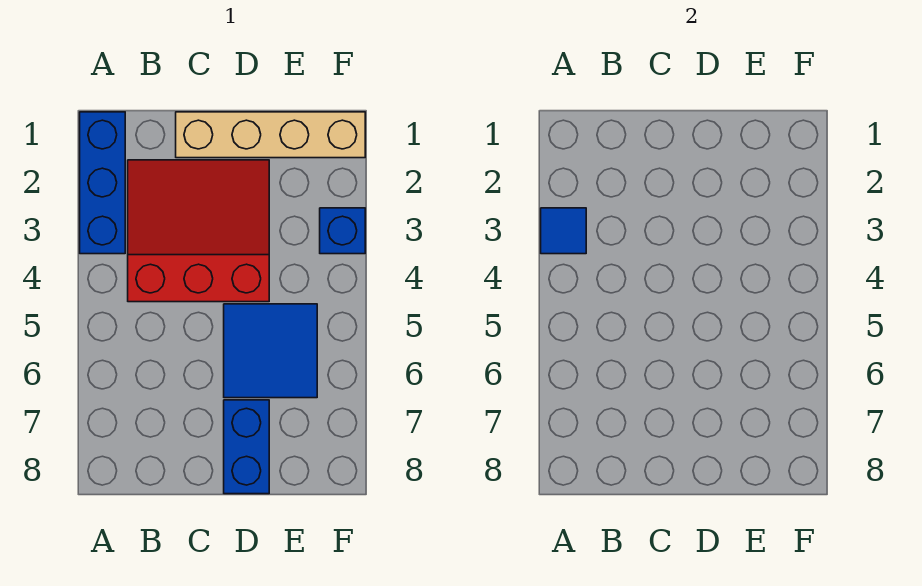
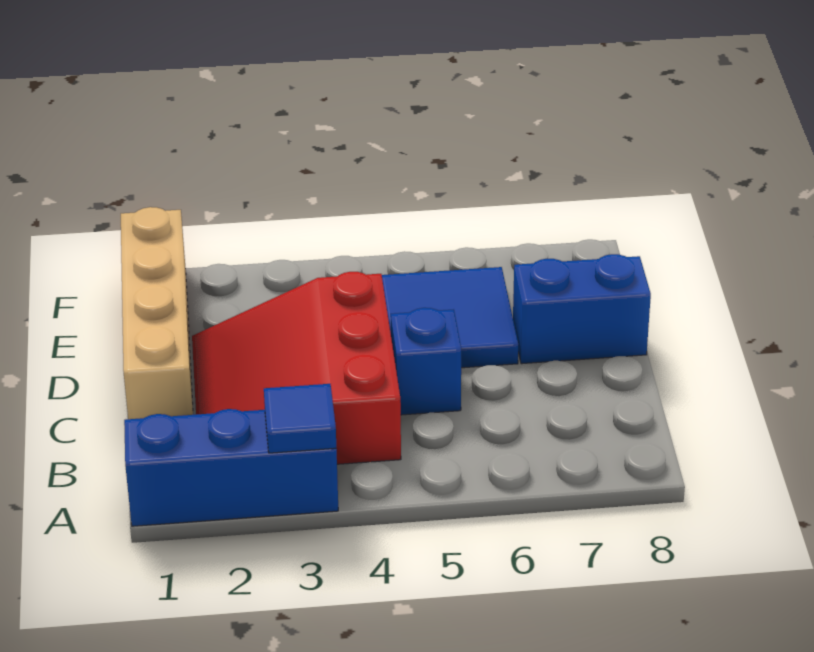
blue brick F3 level 1 -> blue brick C5 level 1

